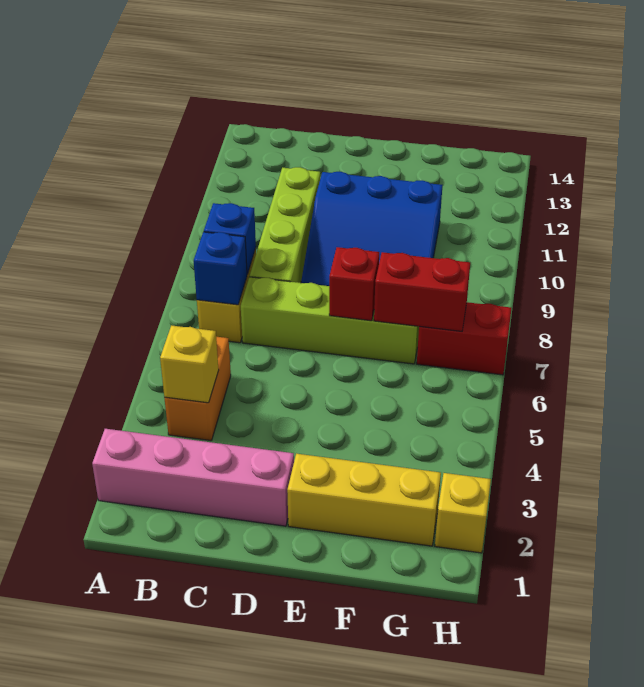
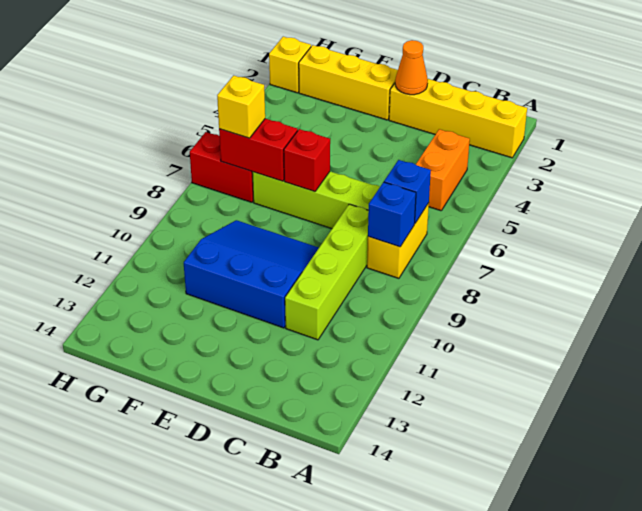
pink brick A2:D2 level 1 -> yellow brick A2:D2 level 1
yellow brick B4 level 2 -> yellow brick G7 level 3
none -> orange cone D2 level 2

